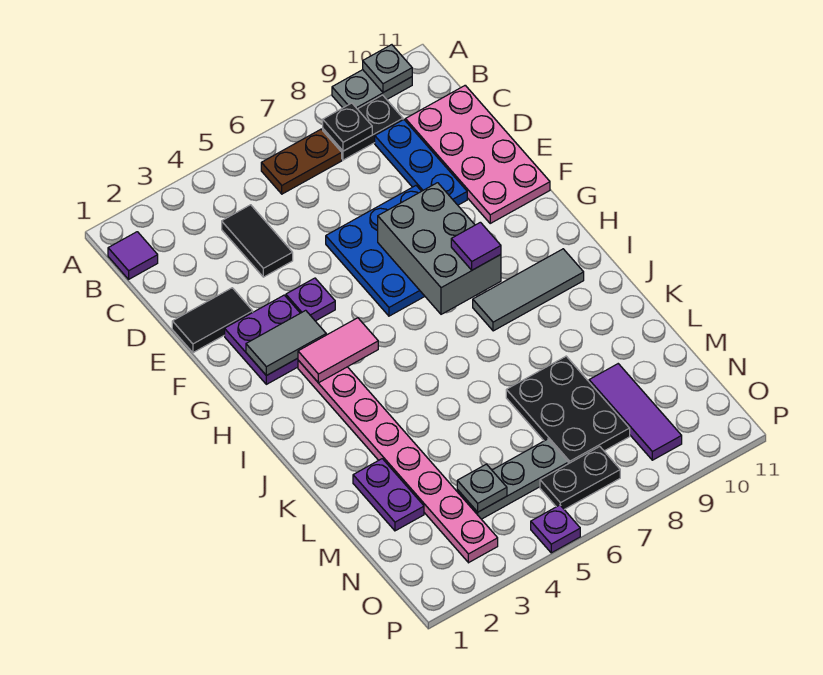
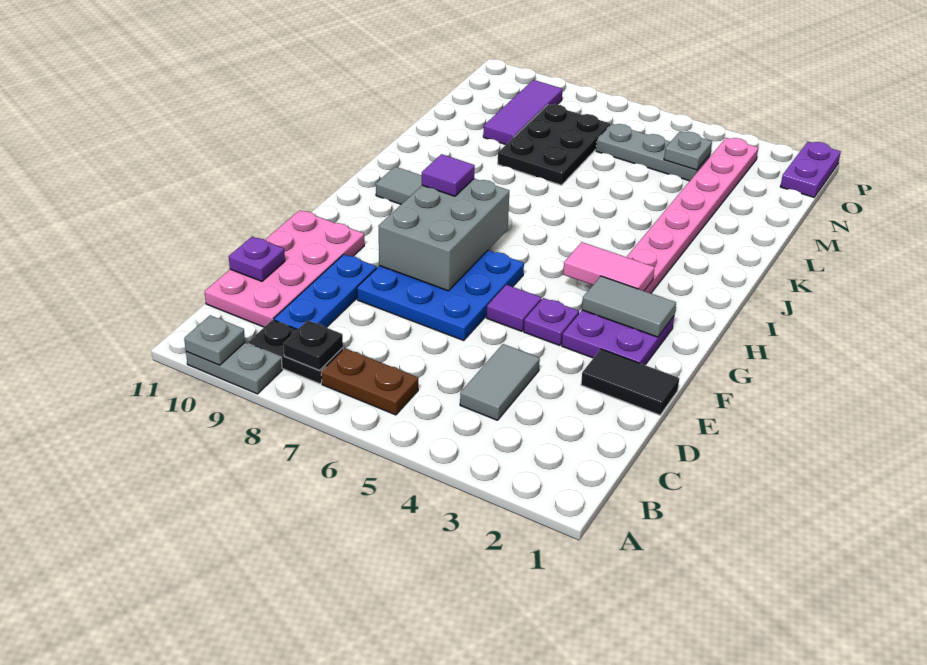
purple tile B1 level 1 -> purple tile F5 level 1
black tile C4:D4 level 1 -> grey tile C4:D4 level 1
purple plate L2:M2 level 1 -> purple plate O1:P1 level 1
black plate O6:O7 level 1 -> none
purple plate P5 level 1 -> purple plate D11 level 2

